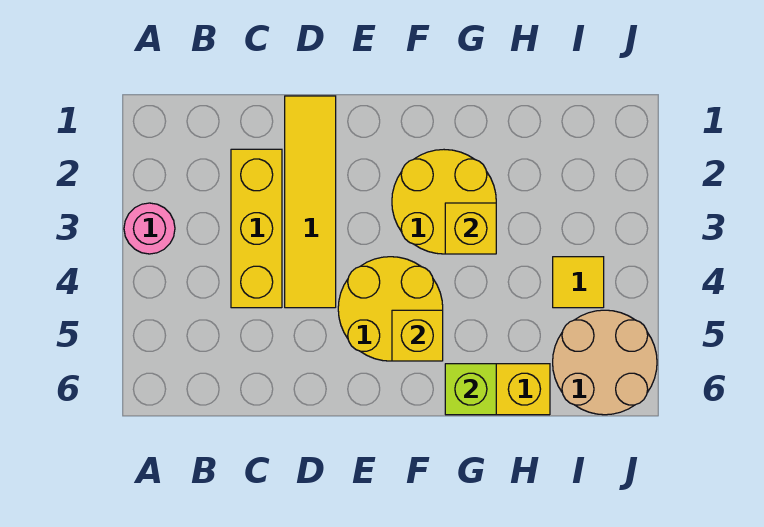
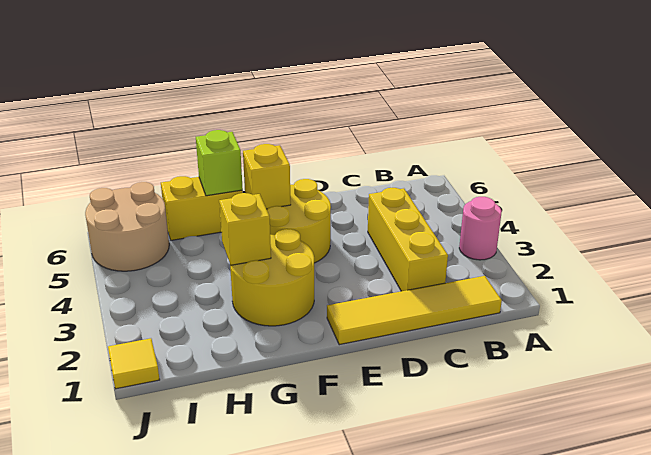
yellow tile D1:D4 level 1 -> yellow tile B1:E1 level 1
yellow tile I4 level 1 -> yellow tile J1 level 1

